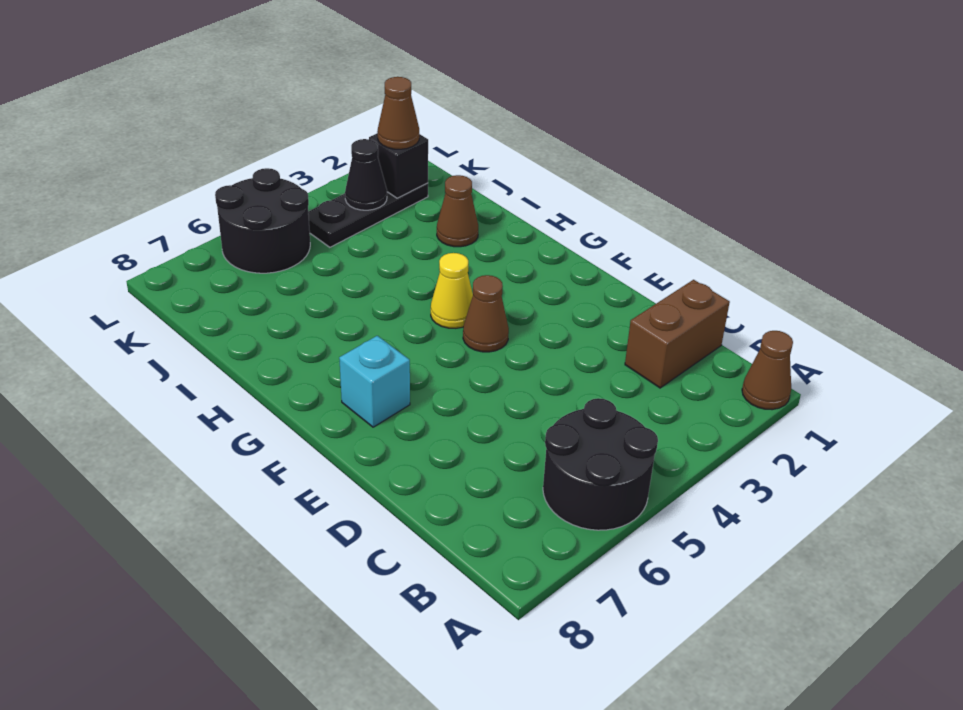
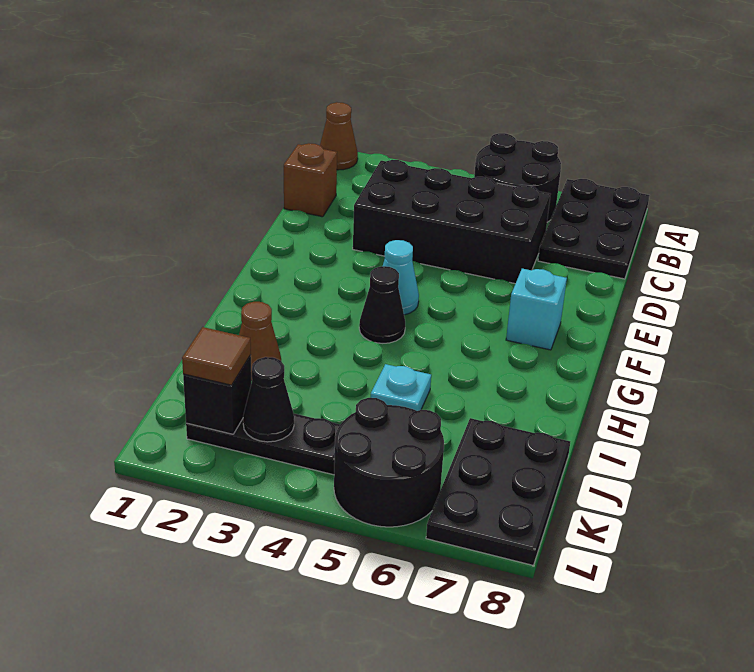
none -> black plate A7:C8 level 1
brown brick C1:C2 level 1 -> brown brick C1 level 1
none -> black brick C3:D6 level 1
brown cone F4 level 1 -> cyan cone F4 level 1
yellow cone G4 level 1 -> black cone G4 level 1
none -> cyan plate I5 level 1
none -> black plate J7:L8 level 1
brown cone K2 level 3 -> brown tile K2 level 3

